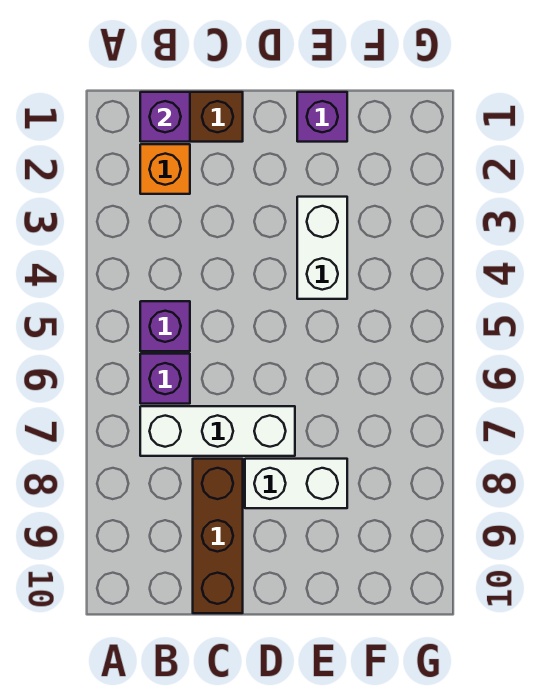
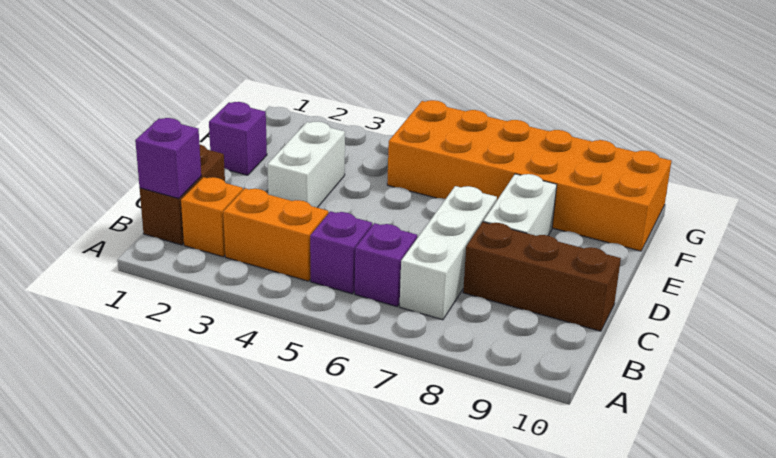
none -> orange brick B3:B4 level 1
white brick E3:E4 level 1 -> white brick D3:E3 level 1
none -> orange brick F5:G10 level 1

